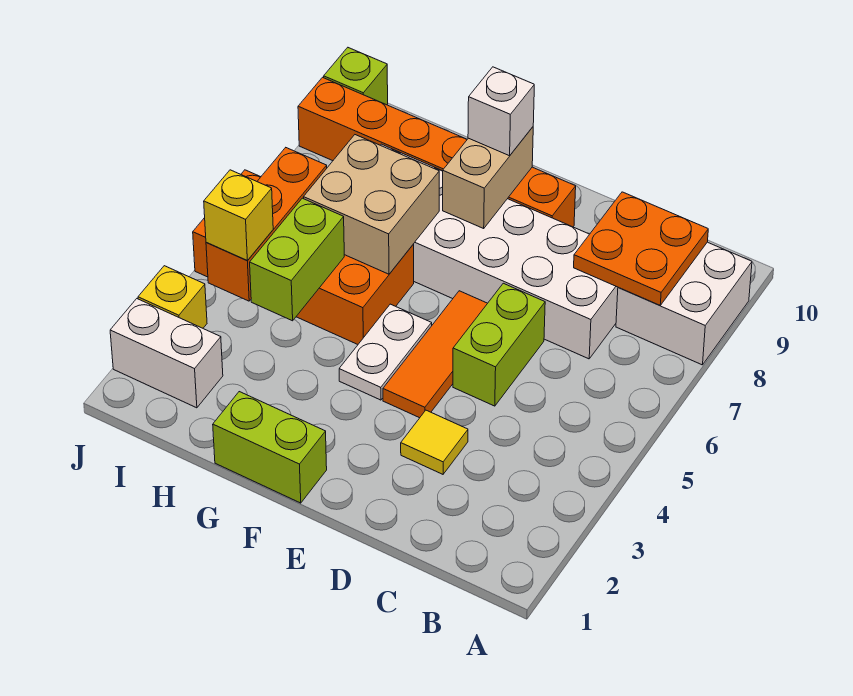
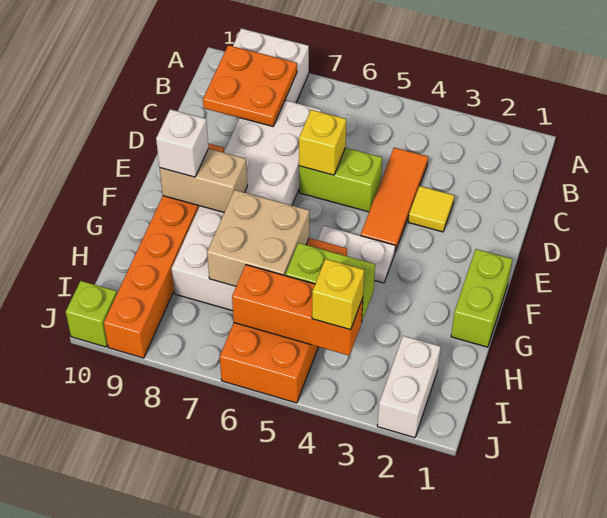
orange tile E4:E6 level 1 -> orange tile C4:E4 level 1
yellow brick J3 level 1 -> yellow brick D6 level 2

